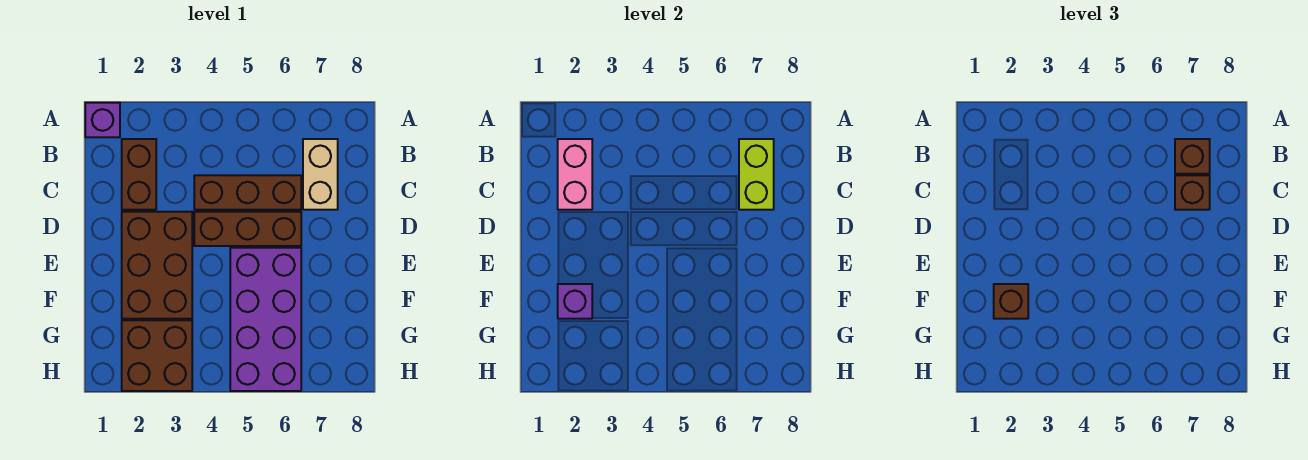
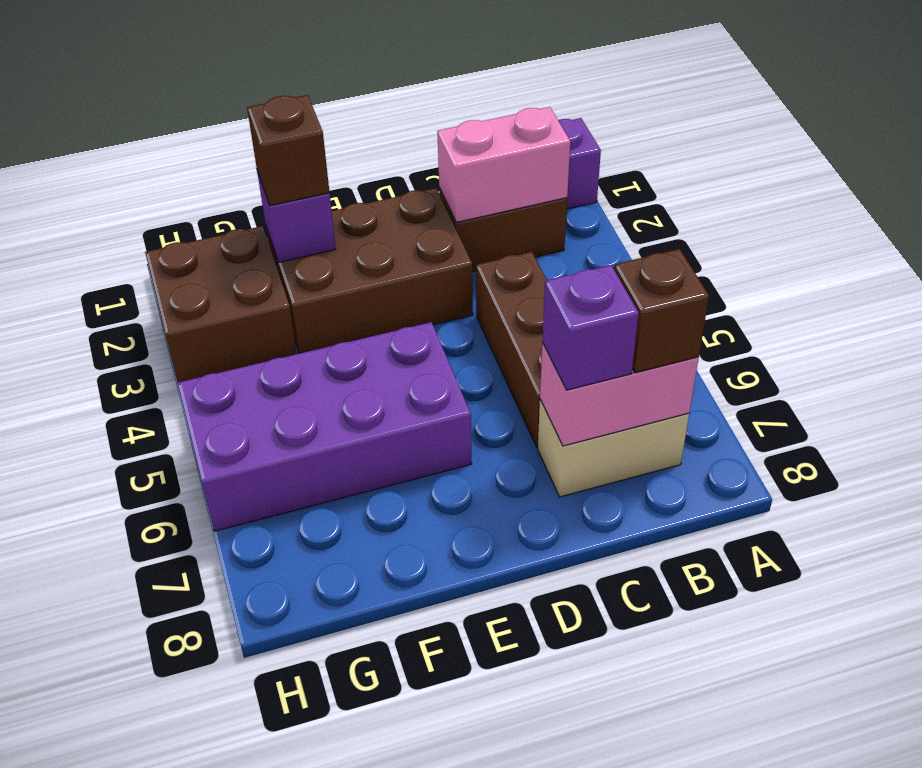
lime brick B7:C7 level 2 -> pink brick B7:C7 level 2
brown brick C7 level 3 -> purple brick C7 level 3
brown brick D4:D6 level 1 -> none

